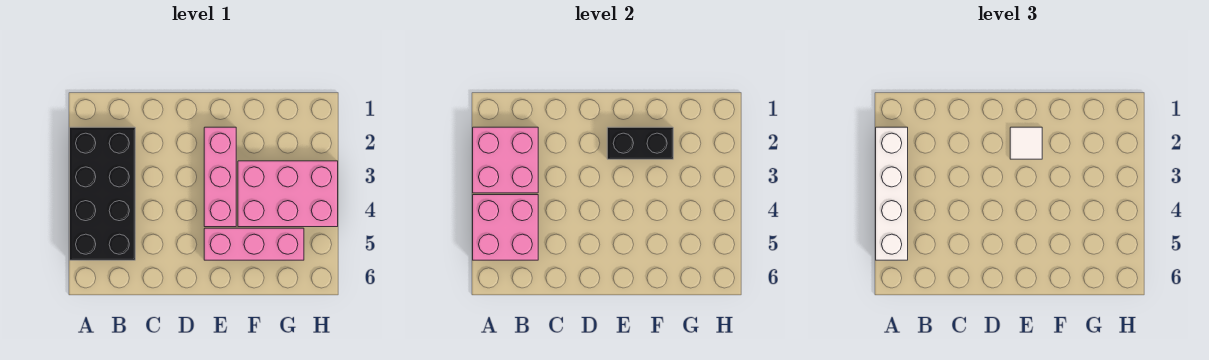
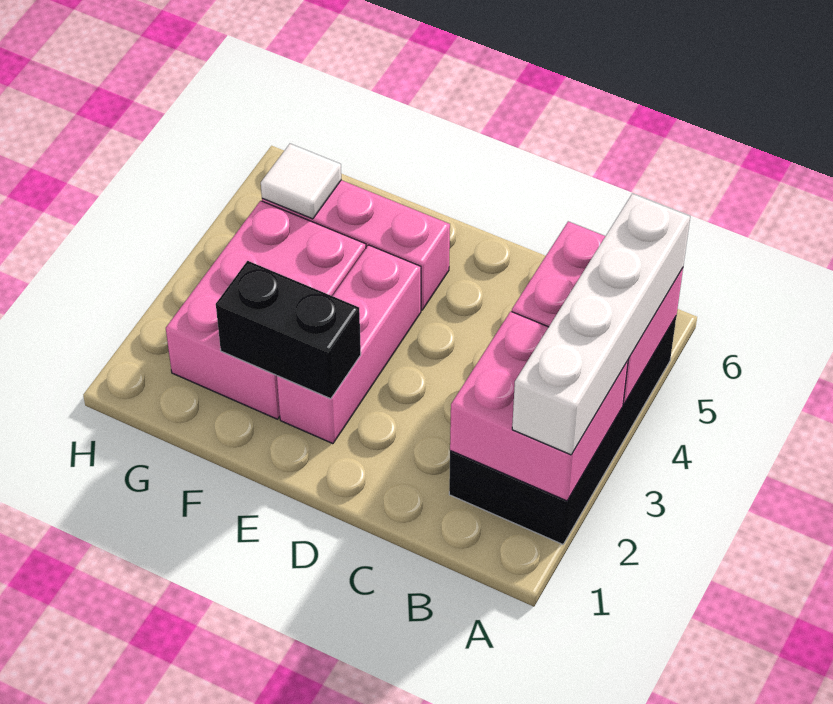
white tile E2 level 3 -> white tile G5 level 2
pink brick F3:H4 level 1 -> pink brick F2:G4 level 1

